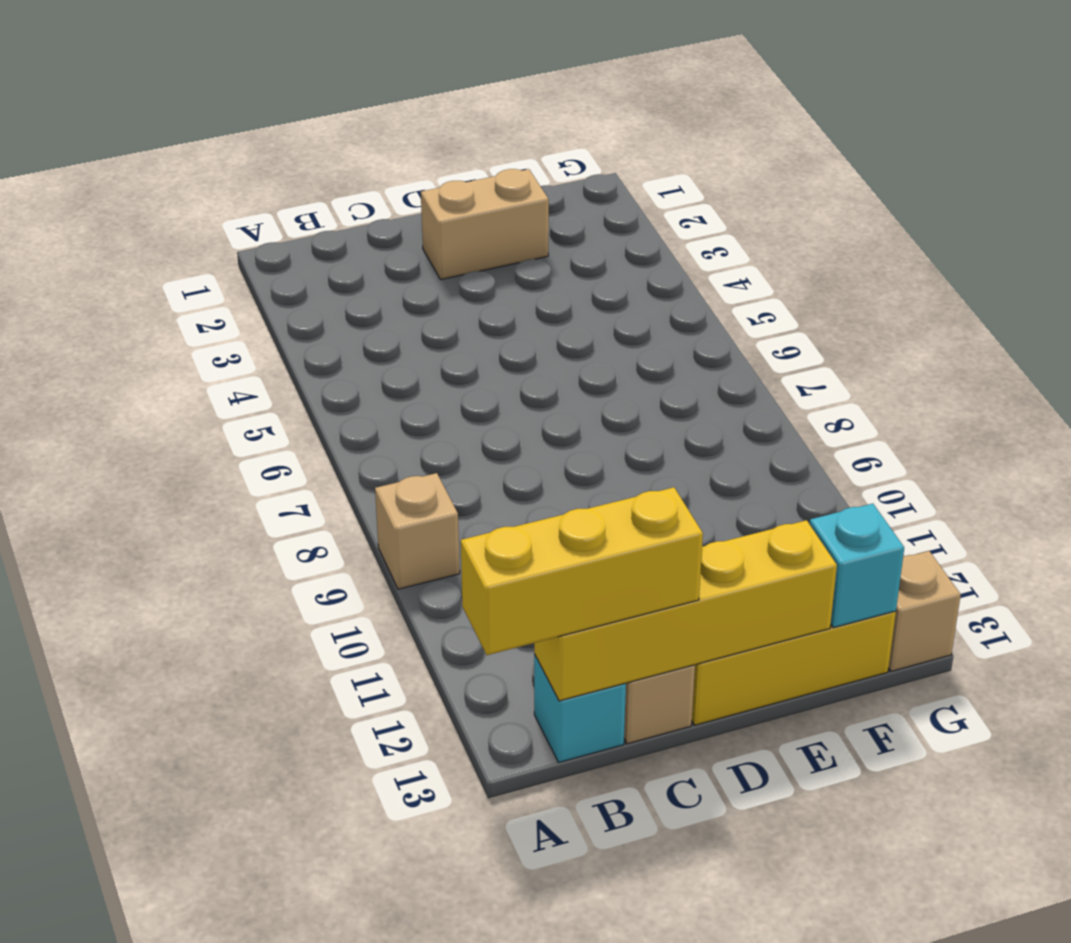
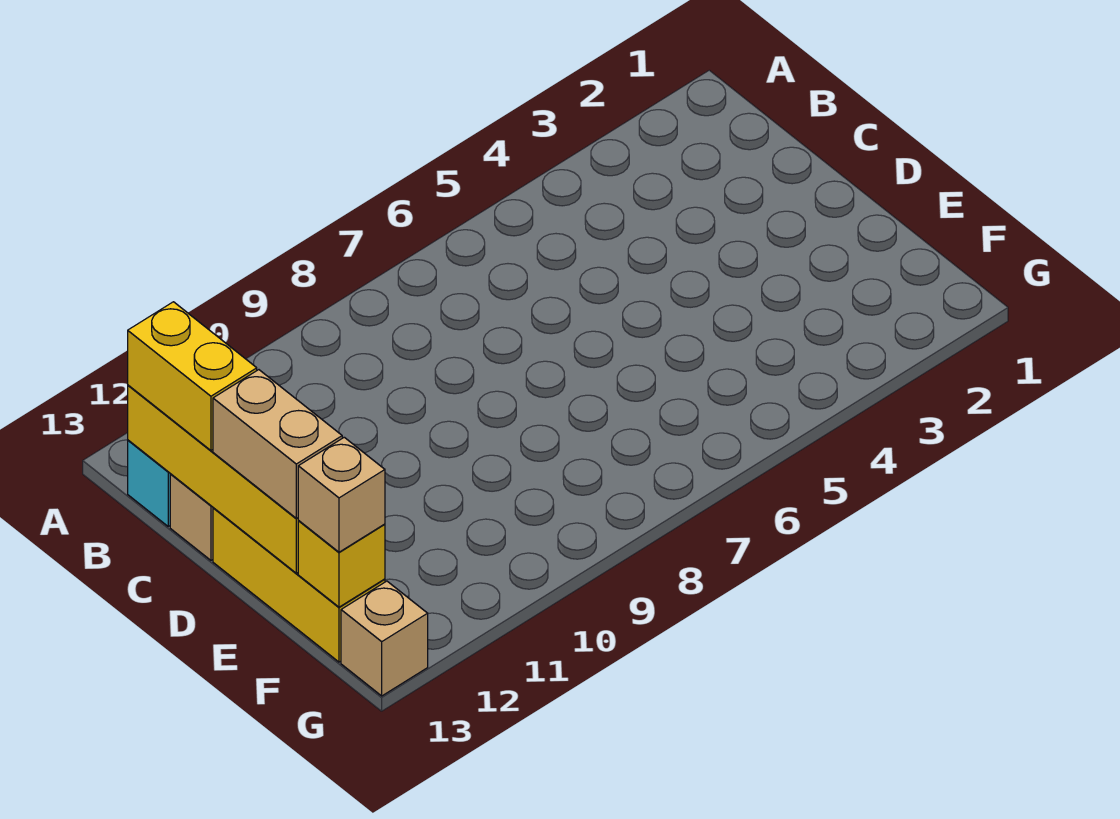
tan brick A9 level 1 -> tan brick F13 level 3
yellow brick A13:C13 level 3 -> yellow brick B13:C13 level 3
tan brick D2:E2 level 1 -> tan brick D13:E13 level 3
cyan brick F13 level 2 -> yellow brick F13 level 2

